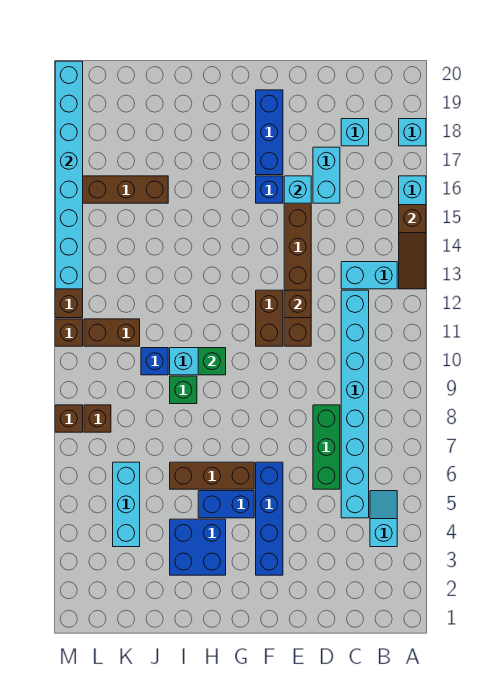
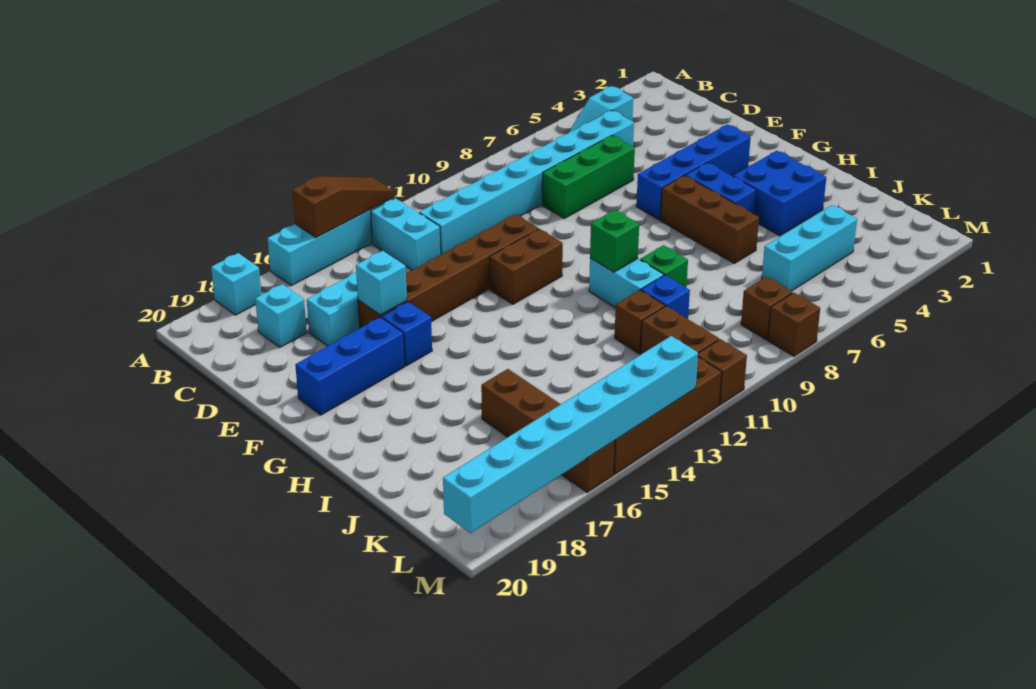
brown brick E12 level 2 -> brown brick J11 level 1

